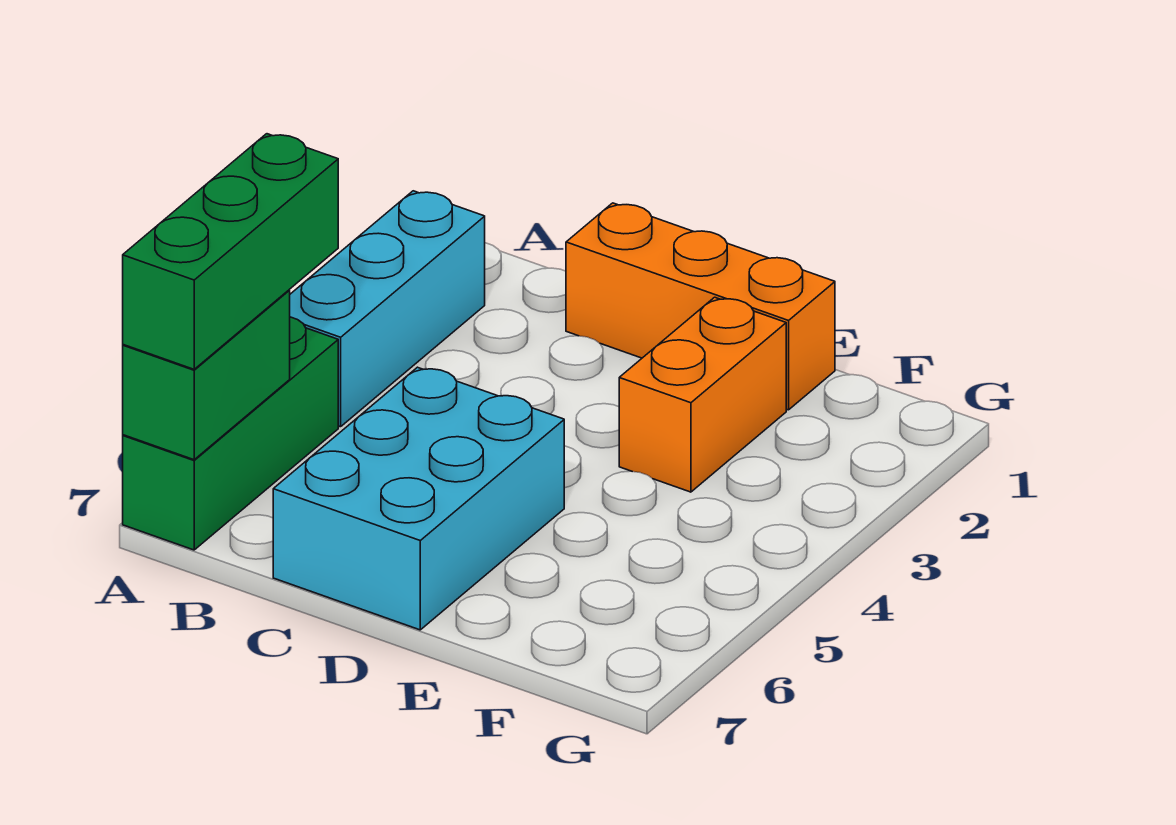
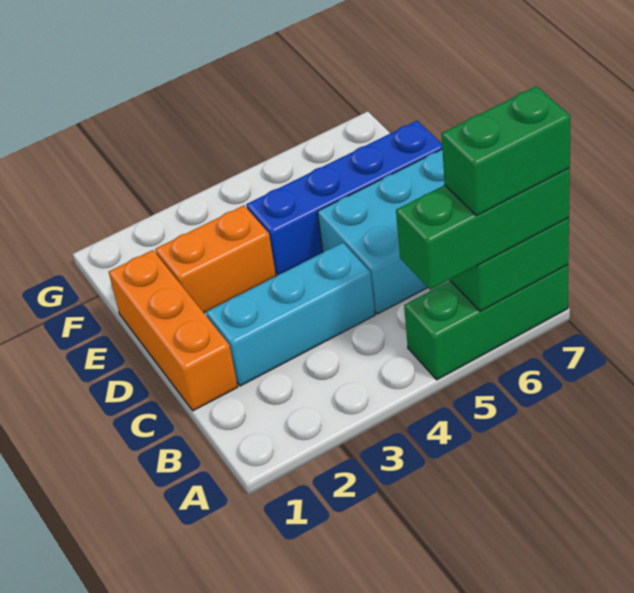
cyan brick A2:A4 level 1 -> cyan brick C2:C4 level 1
none -> green brick A6:A7 level 4
none -> blue brick E4:E7 level 1

